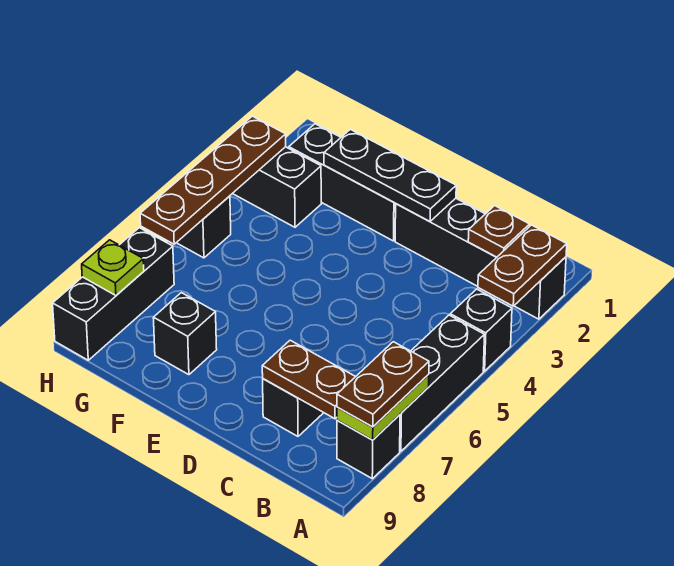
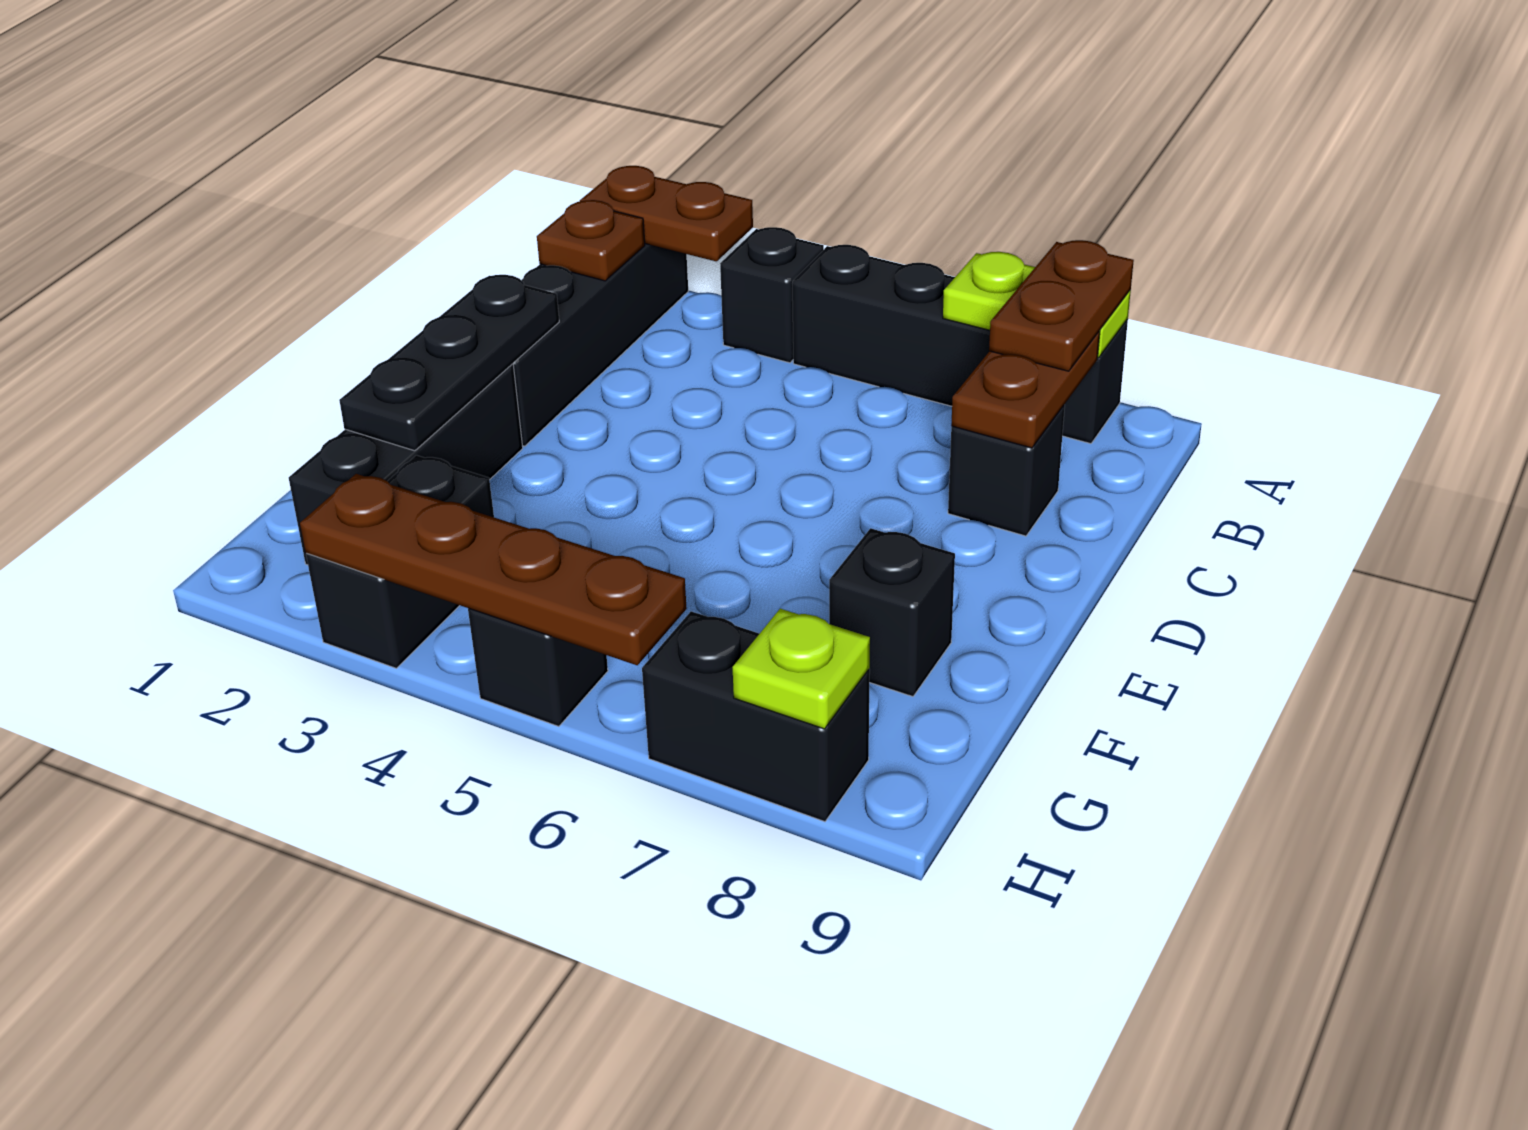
brown plate A7:A8 level 3 -> brown plate A8:B8 level 3
black brick H7:H9 level 1 -> black brick H7:H8 level 1

